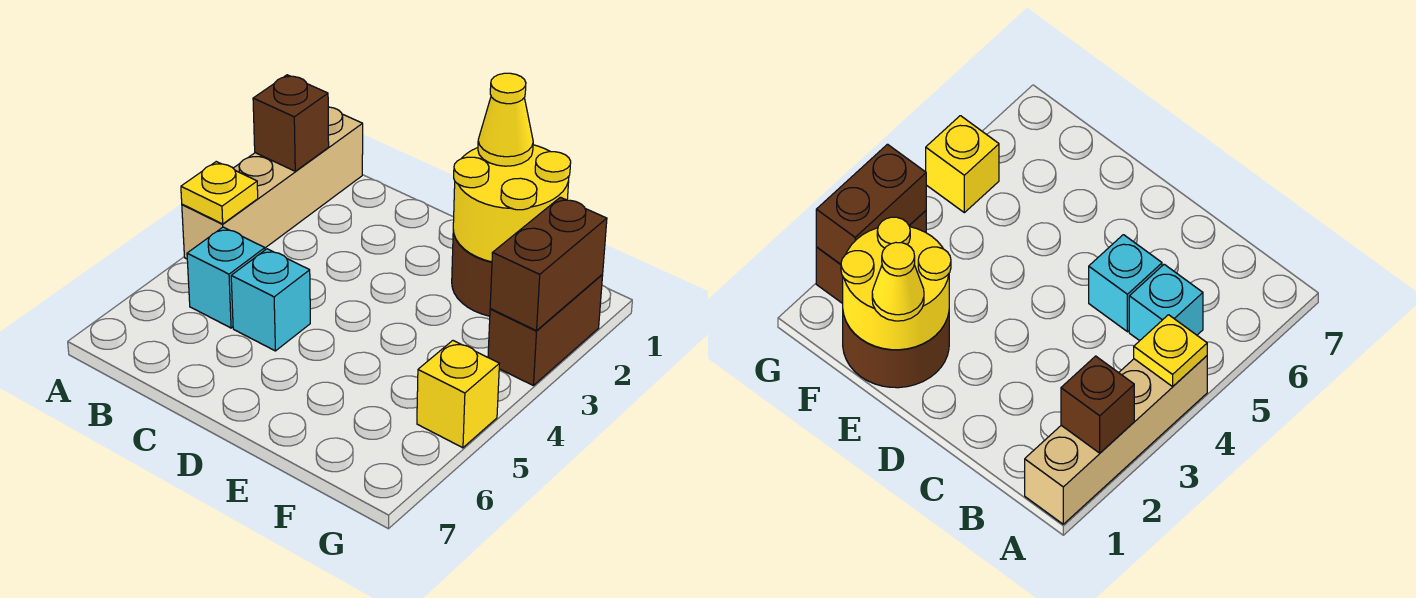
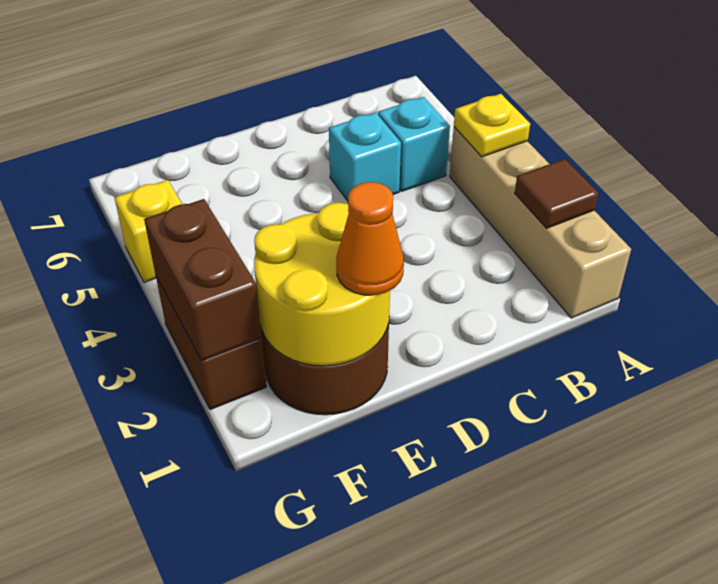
brown brick A2 level 2 -> brown tile A2 level 2
yellow cone E1 level 3 -> orange cone E1 level 3

